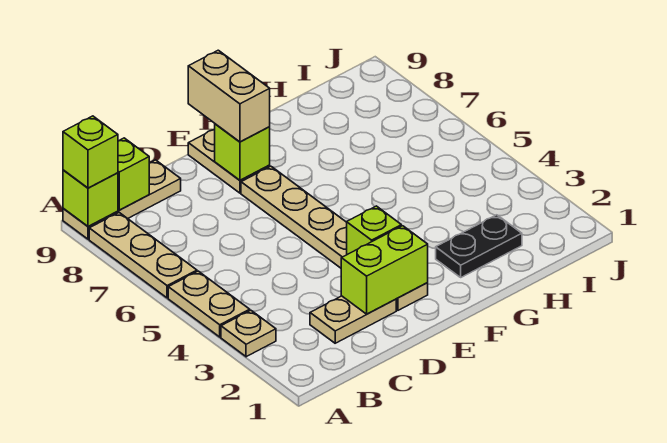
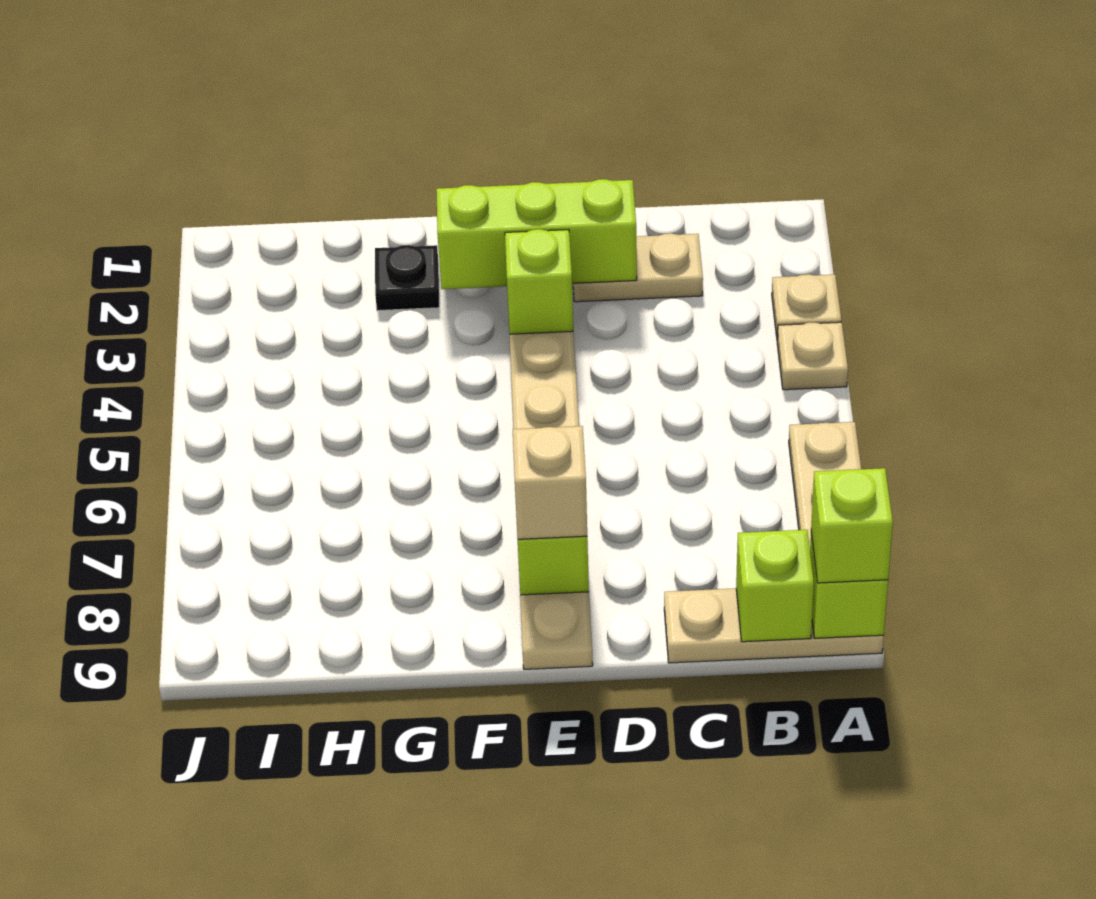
tan plate A4:A5 level 1 -> tan plate A4 level 1
lime brick D2:E2 level 2 -> lime brick D2:F2 level 2
tan brick E8:E9 level 3 -> tan brick E8 level 3
black plate G2:H2 level 1 -> black plate G2 level 1

